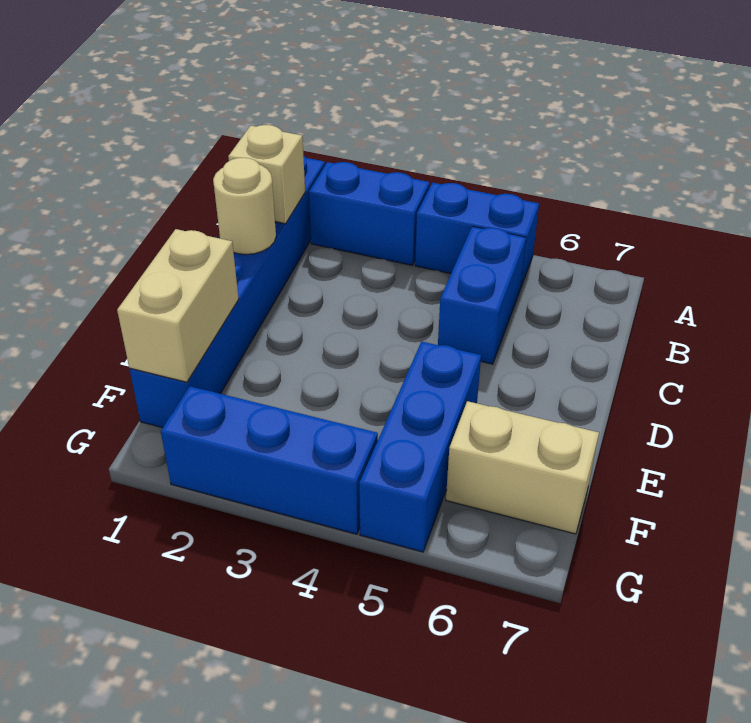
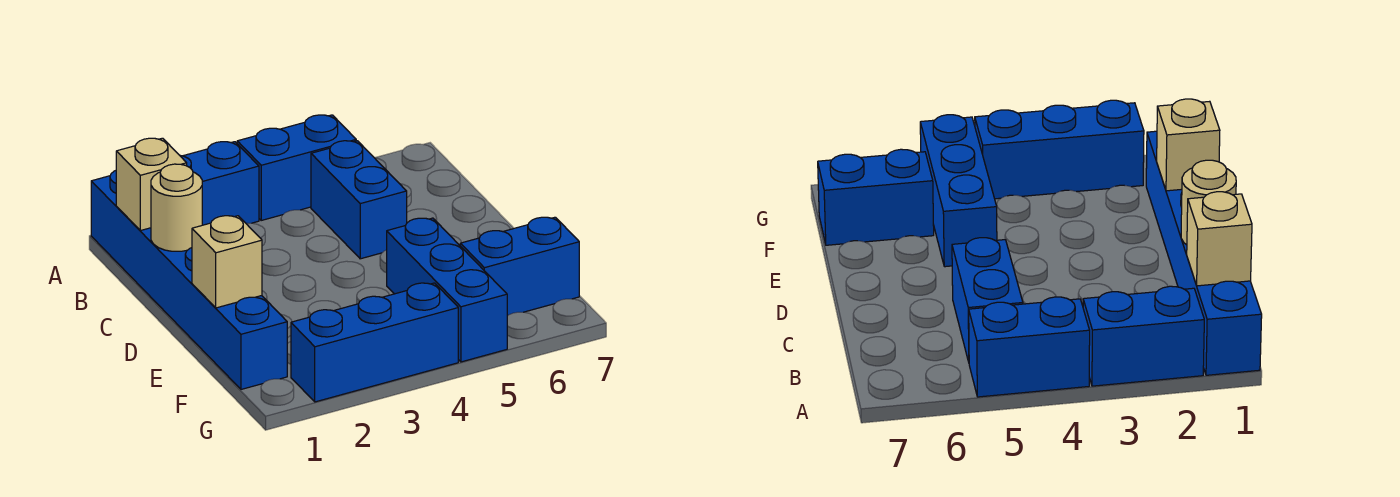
tan brick E1:F1 level 2 -> tan brick E1 level 2
tan brick F6:F7 level 1 -> blue brick F6:F7 level 1

